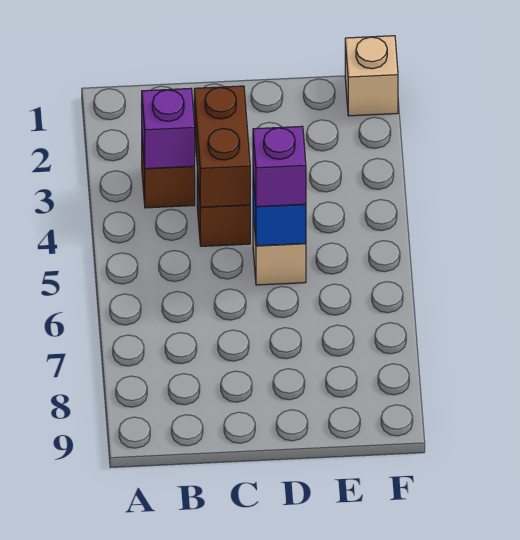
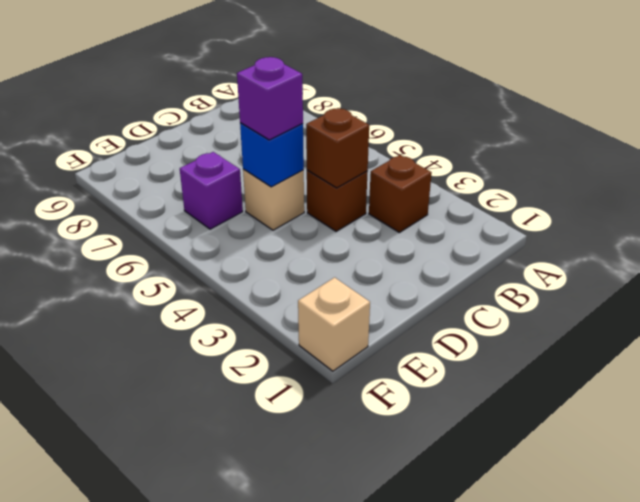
purple brick B3 level 2 -> purple brick E6 level 1
brown brick C3:C4 level 2 -> brown brick C4 level 2

